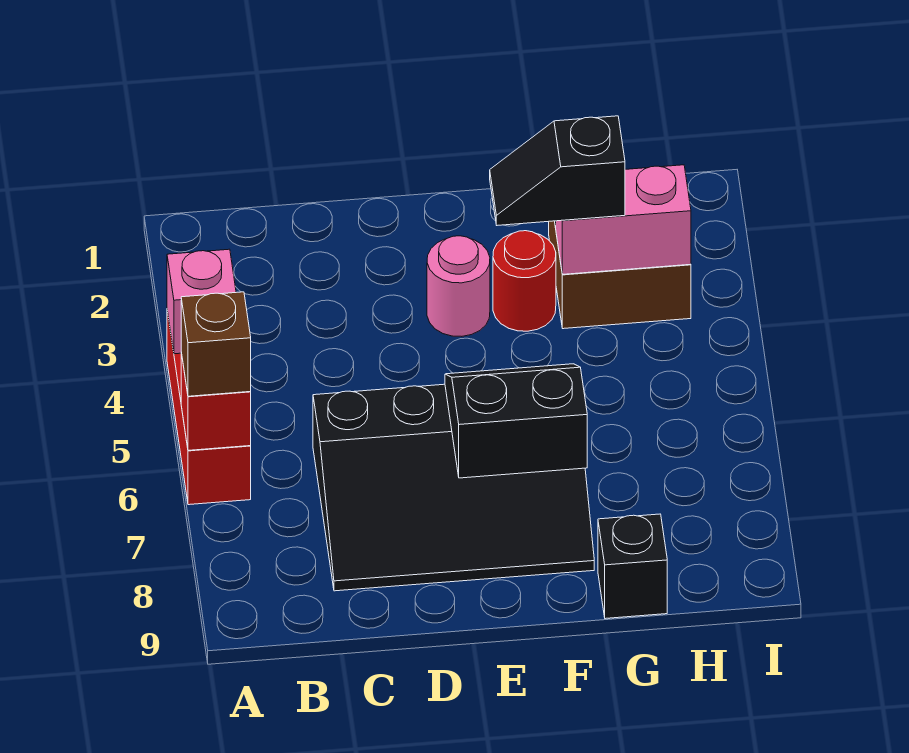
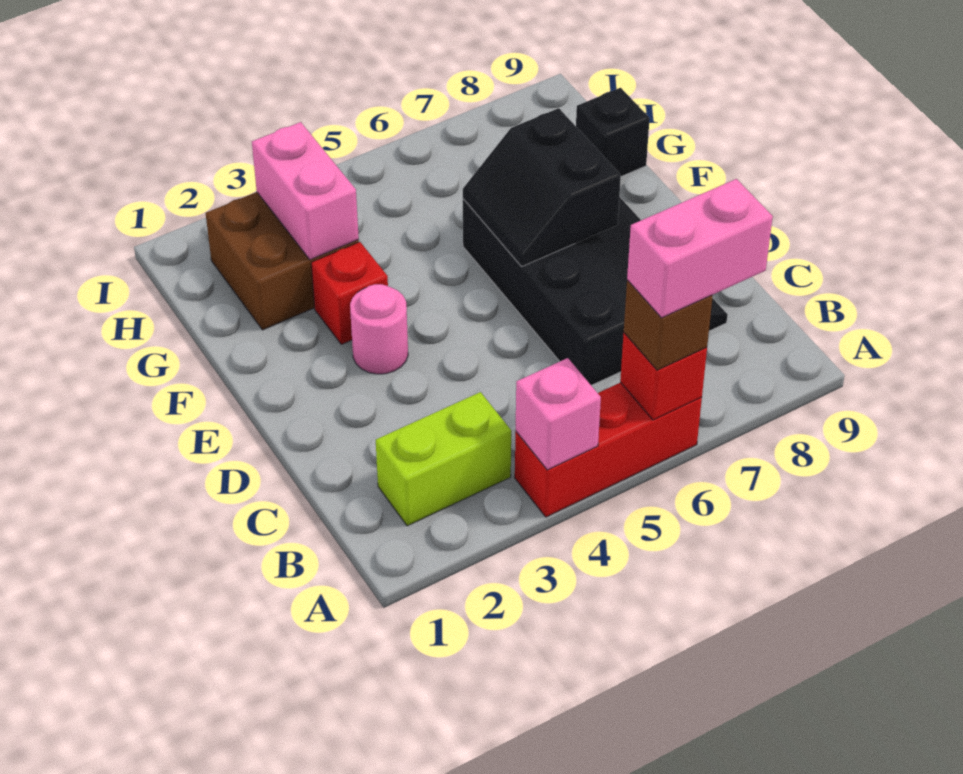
none -> pink brick A6:A7 level 4
none -> lime brick B2:B3 level 1
red round brick F3 level 1 -> red brick F3 level 1
black slope F3:G3 level 3 top G -> none

